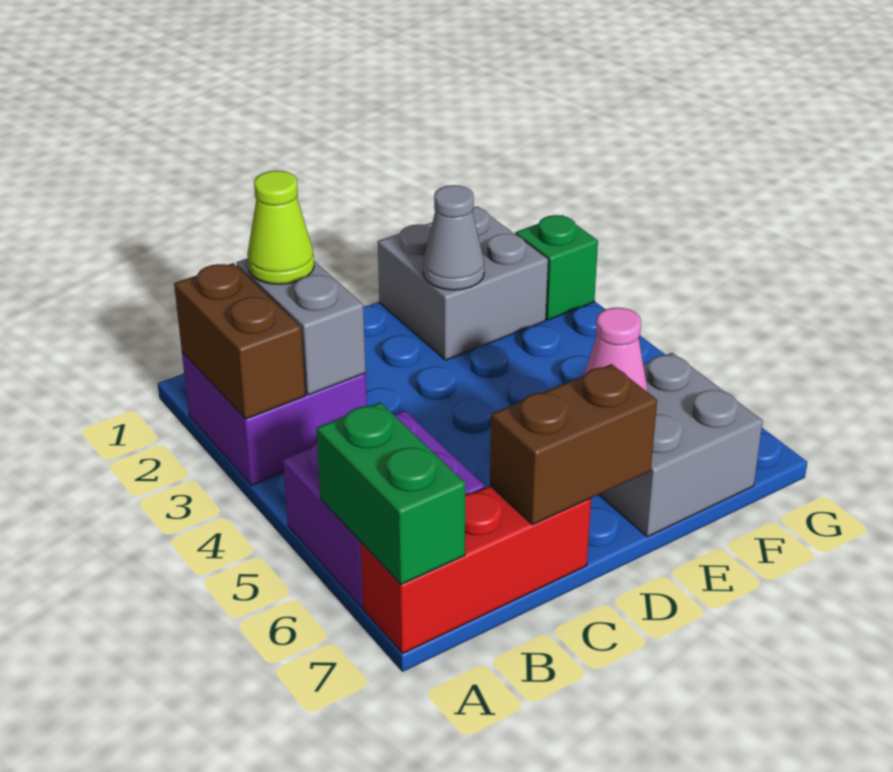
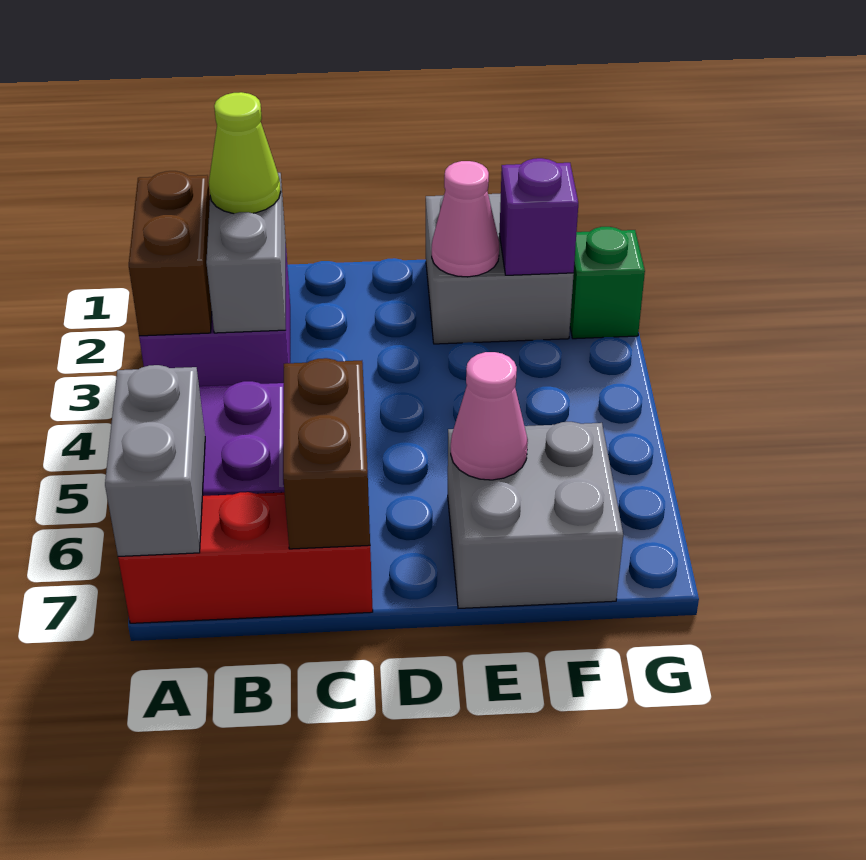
green brick A6:A7 level 2 -> grey brick A6:A7 level 2
brown brick C7:D7 level 2 -> brown brick C6:C7 level 2
grey cone E2 level 2 -> pink cone E2 level 2
none -> purple brick F2 level 2

